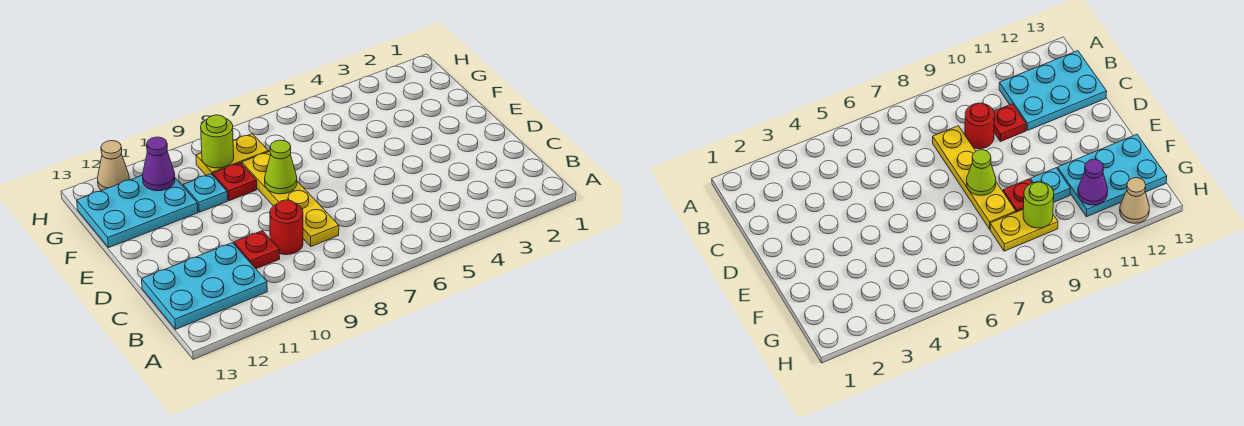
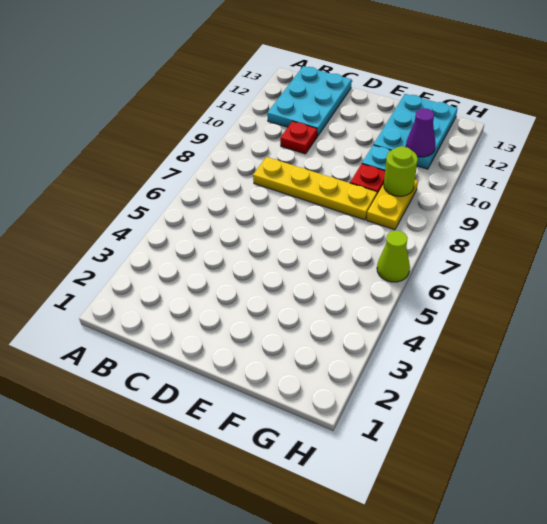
red round brick C9 level 1 -> none
lime cone E8 level 2 -> lime cone H6 level 1
tan cone H12 level 1 -> none

